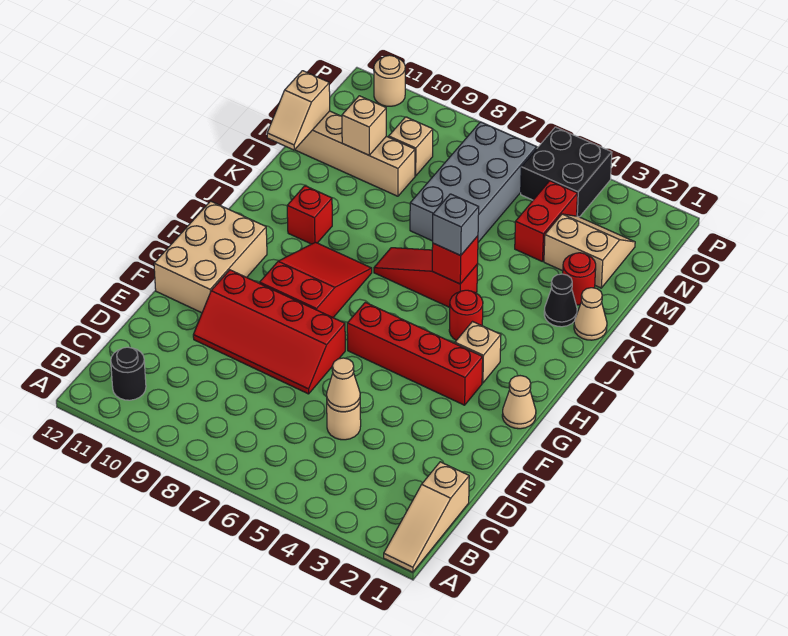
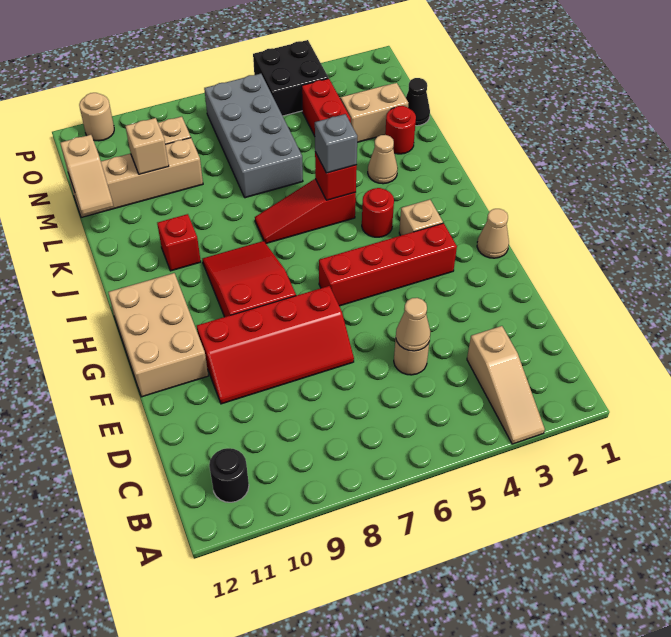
tan slope A1:C1 level 1 top C -> tan slope A3:C3 level 1 top C
tan cone K1 level 1 -> tan cone K3 level 1
black cone K2 level 1 -> black cone M1 level 1

